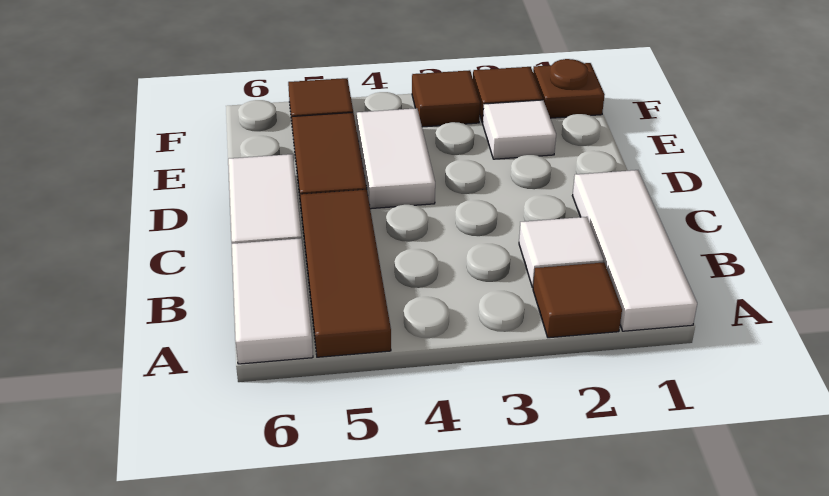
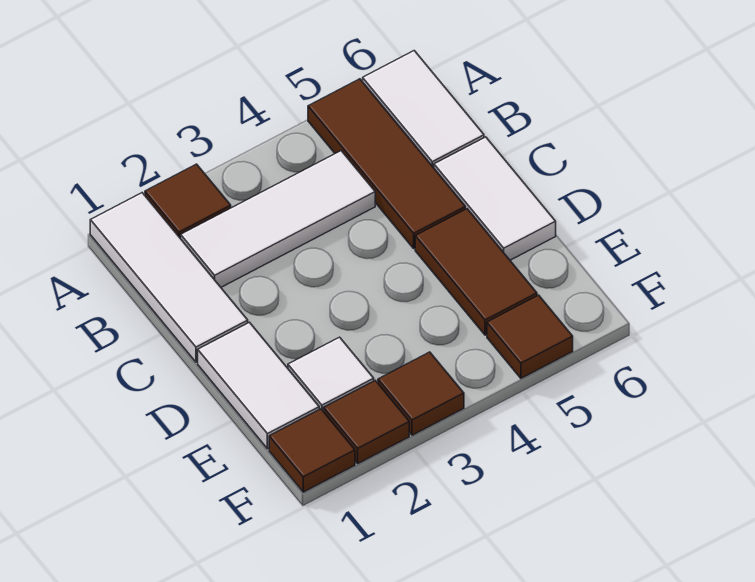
white tile B2 level 1 -> white tile B2:B4 level 1
white tile D4:E4 level 1 -> white tile D1:E1 level 1
brown plate F1 level 1 -> brown tile F1 level 1

